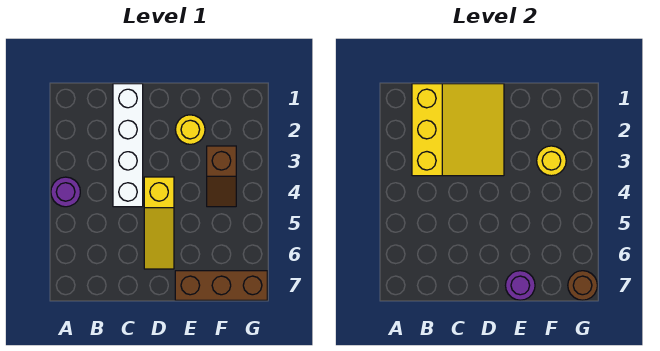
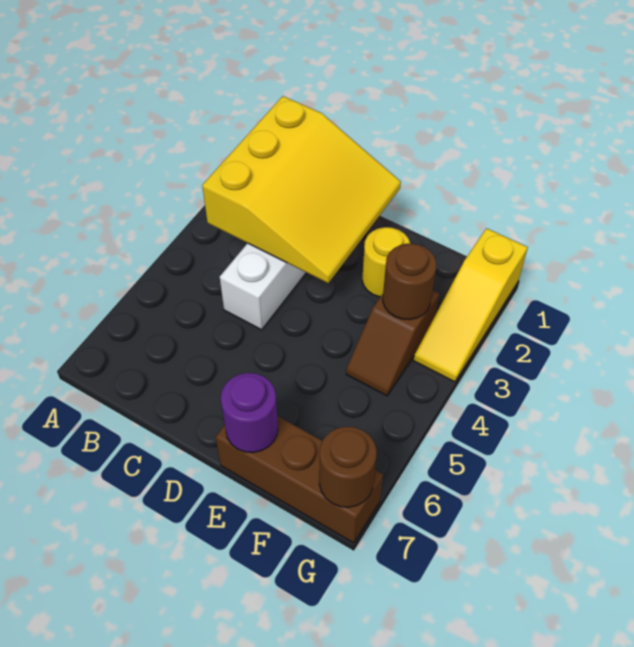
purple round brick A4 level 1 -> none
yellow slope D4:D6 level 1 top 4 -> yellow slope G1:G3 level 1 top 1
yellow round brick F3 level 2 -> brown round brick F3 level 2

